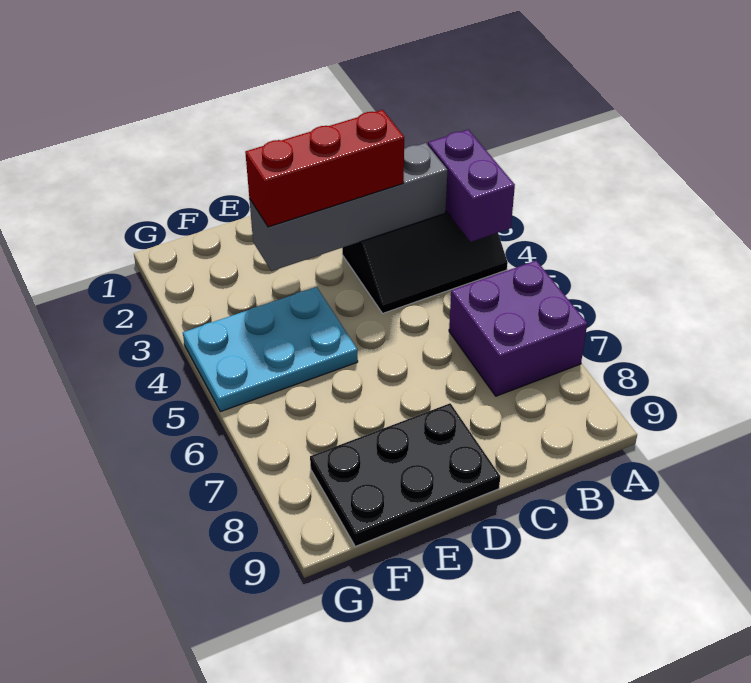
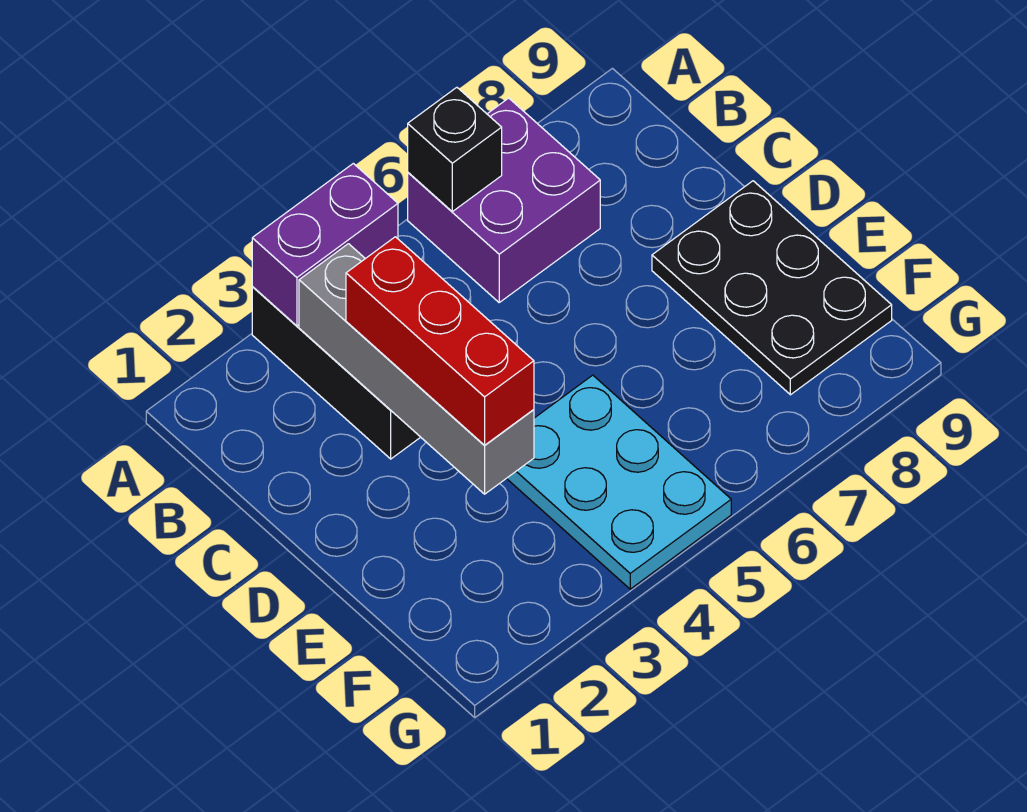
none -> black brick A6 level 2

